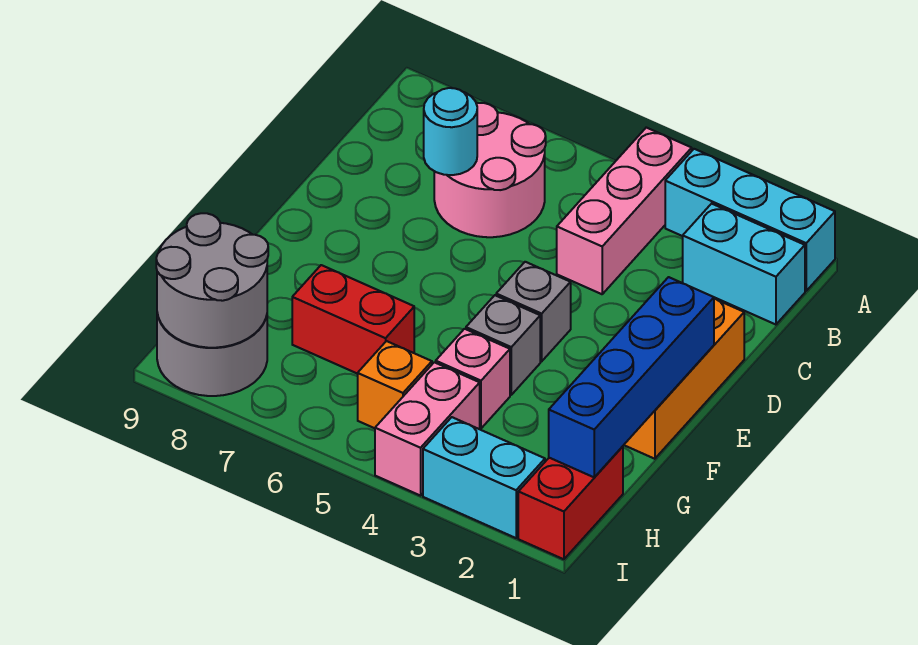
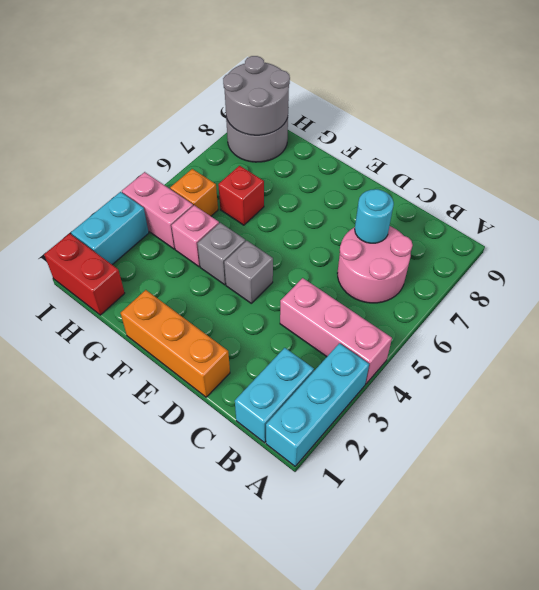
blue brick E1:H1 level 2 -> none
red brick G6:G7 level 1 -> red brick G6 level 1

